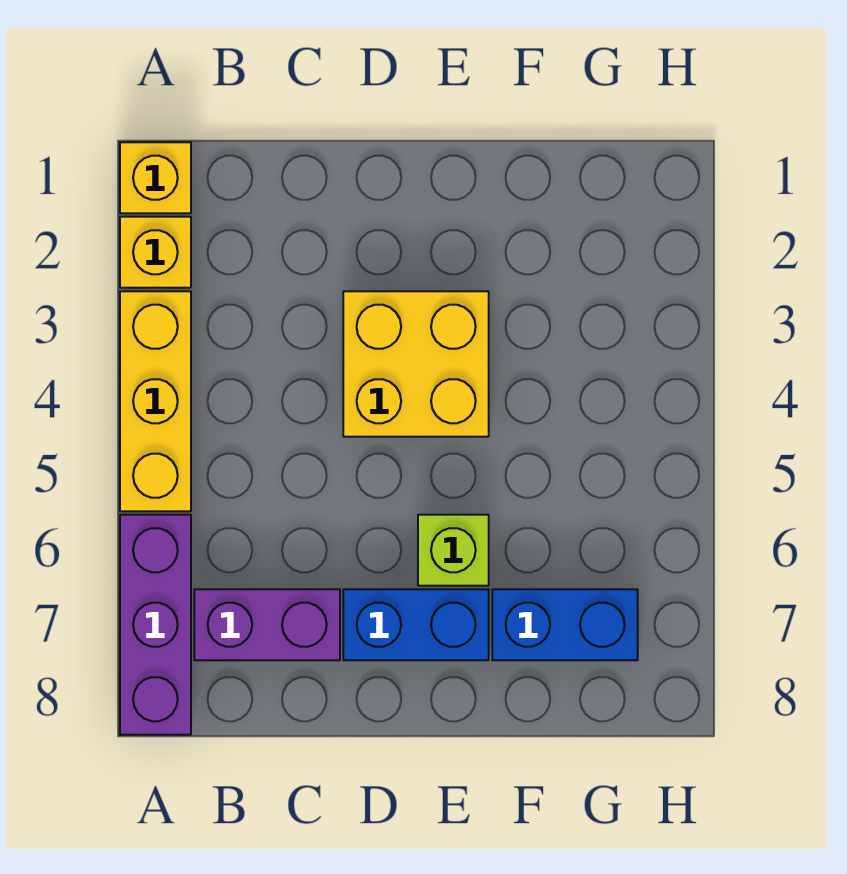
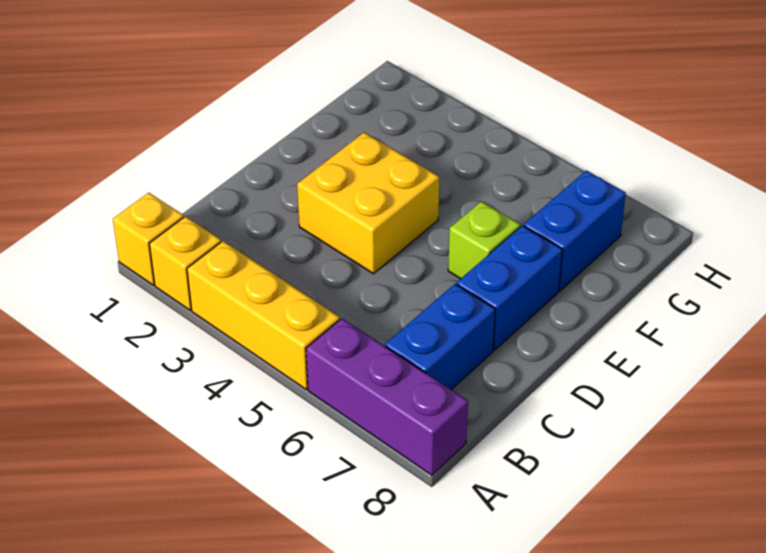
purple brick B7:C7 level 1 -> blue brick B7:C7 level 1

